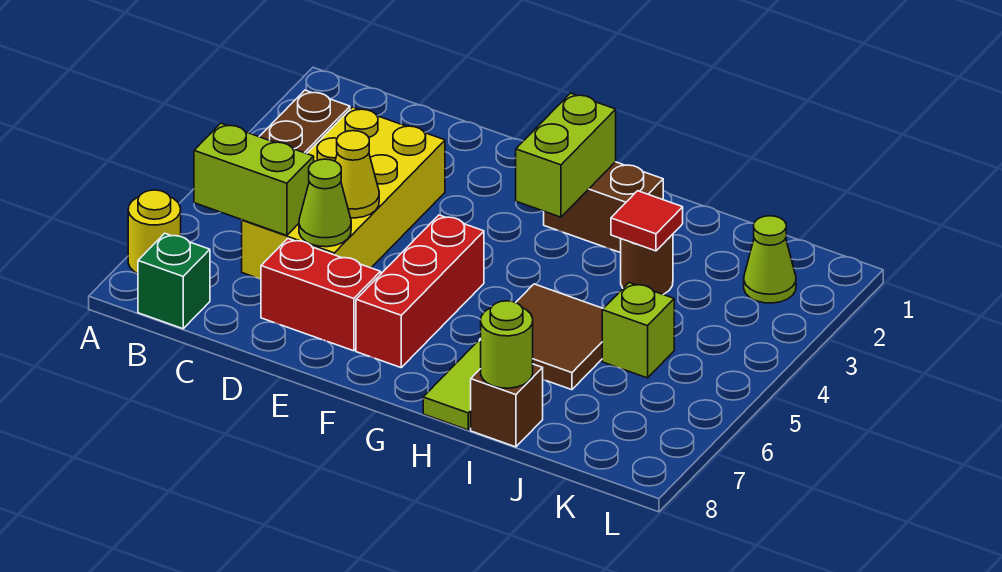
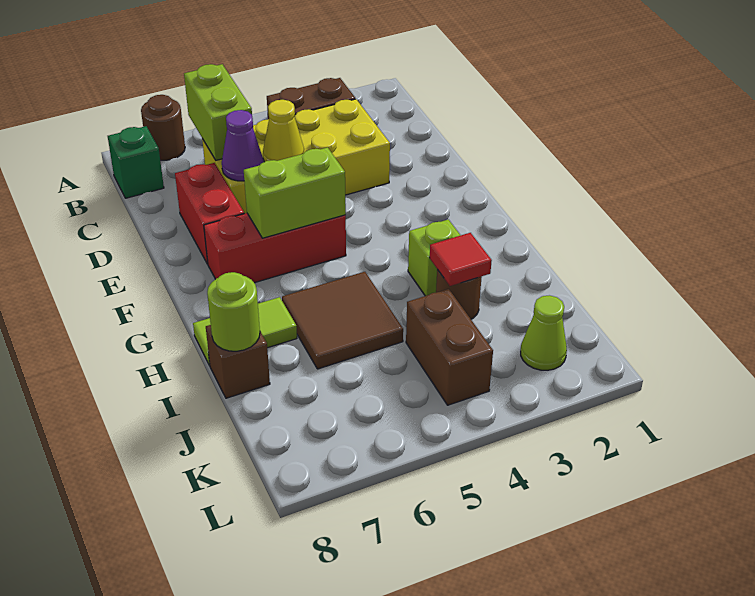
yellow round brick A7 level 1 -> brown round brick A7 level 1
lime cone D6 level 2 -> purple cone D6 level 2
brown brick G2:H2 level 1 -> brown brick J4:K4 level 1
lime brick G2:G3 level 2 -> lime brick F5:F6 level 2
lime brick J5 level 1 -> lime brick H3 level 1

